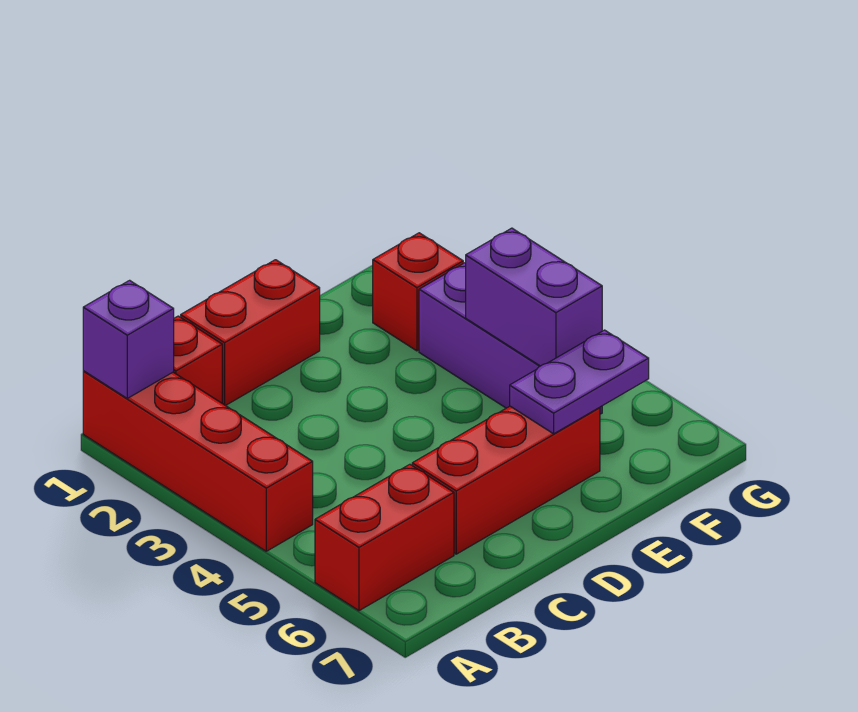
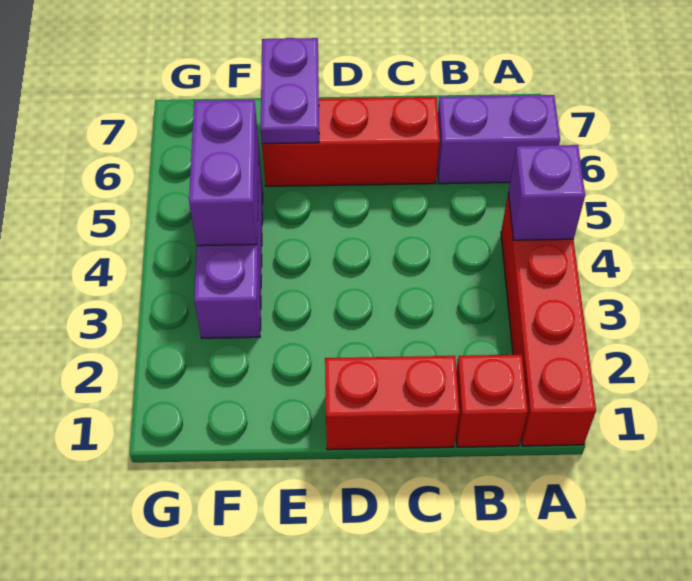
purple brick A1 level 2 -> purple brick A4 level 2
red brick A6:B6 level 1 -> purple brick A6:B6 level 1
purple plate E6:F6 level 2 -> purple plate E6:E7 level 2
red brick F2 level 1 -> none

